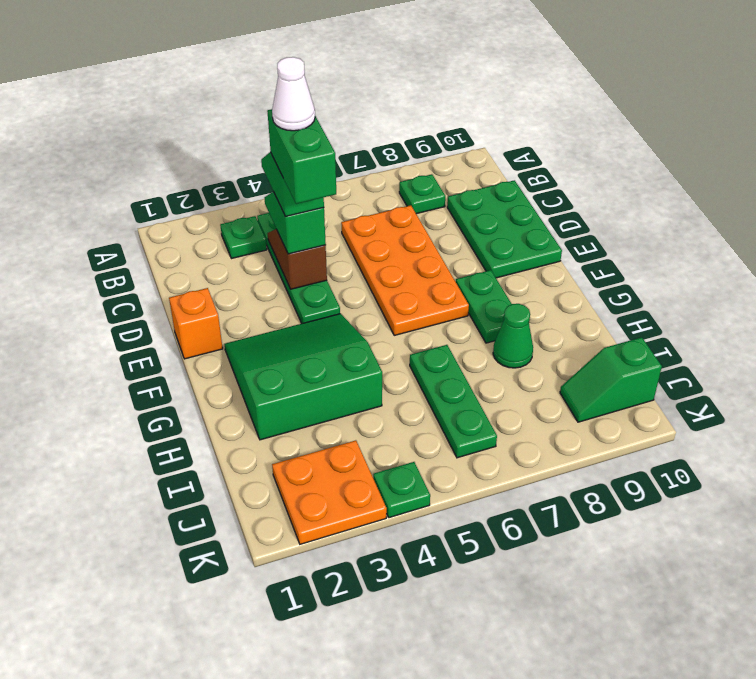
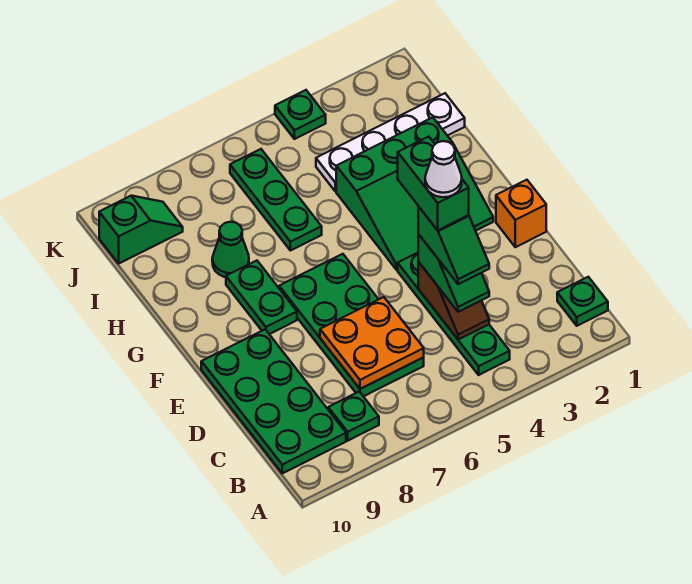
green plate B3 level 1 -> green plate B1 level 1
orange plate C6:F7 level 1 -> green plate C6:F7 level 1
green plate C9:E10 level 1 -> green plate B9:E10 level 1
none -> white plate I1:I4 level 1
orange plate J2:K3 level 1 -> orange plate C6:D7 level 2

